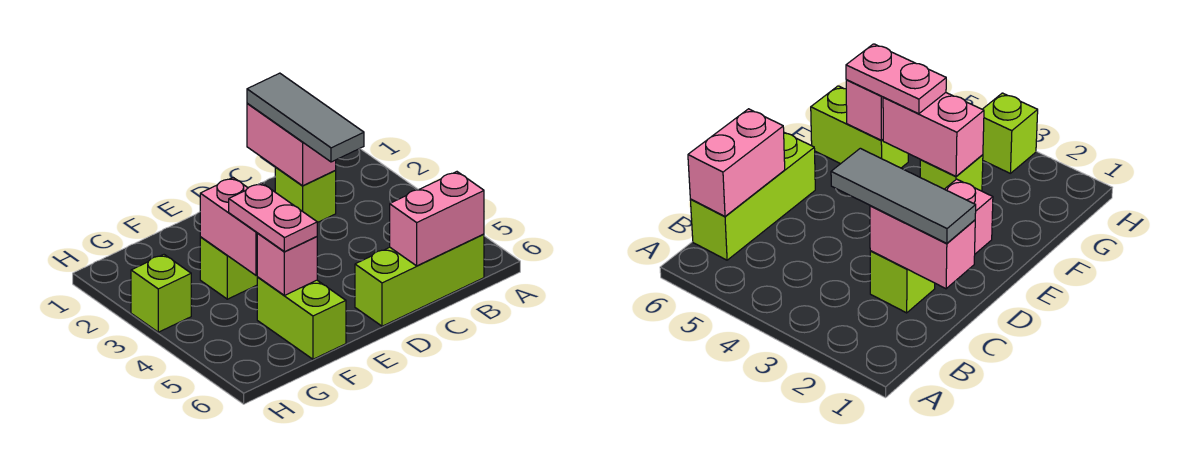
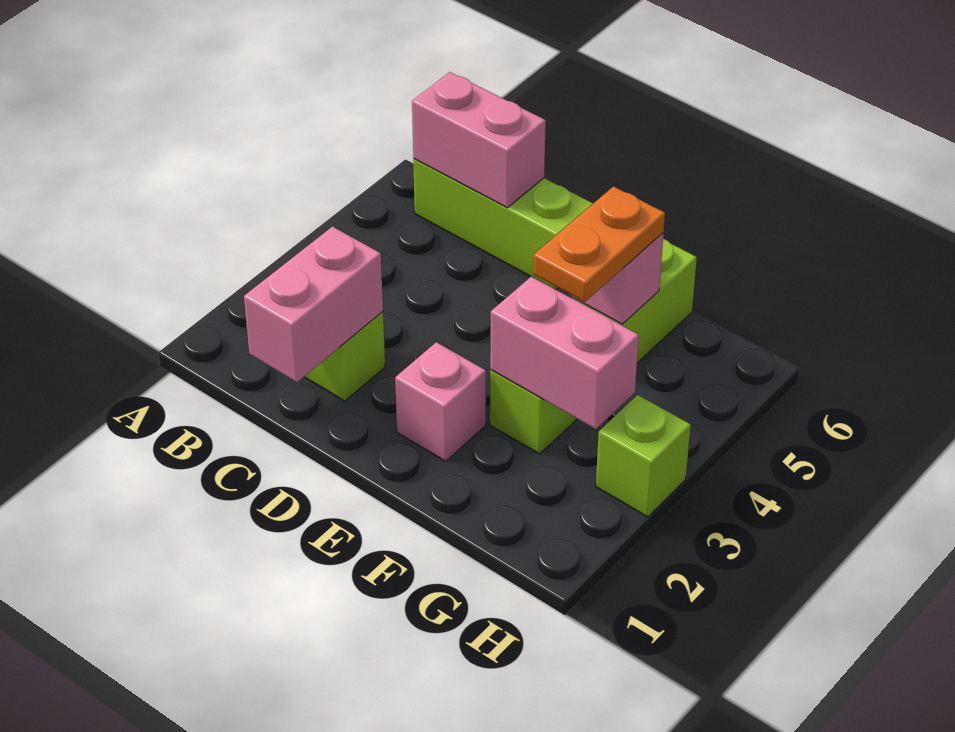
grey tile C1:C3 level 3 -> none
pink brick F3:F4 level 2 -> pink brick F3:G3 level 2
pink plate F4:F5 level 3 -> orange plate F4:F5 level 3

